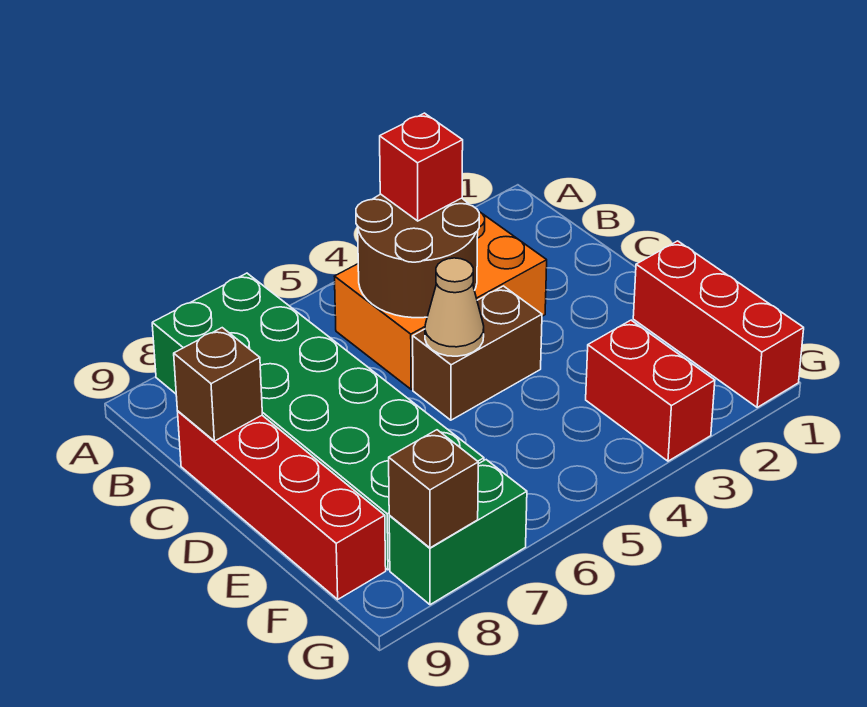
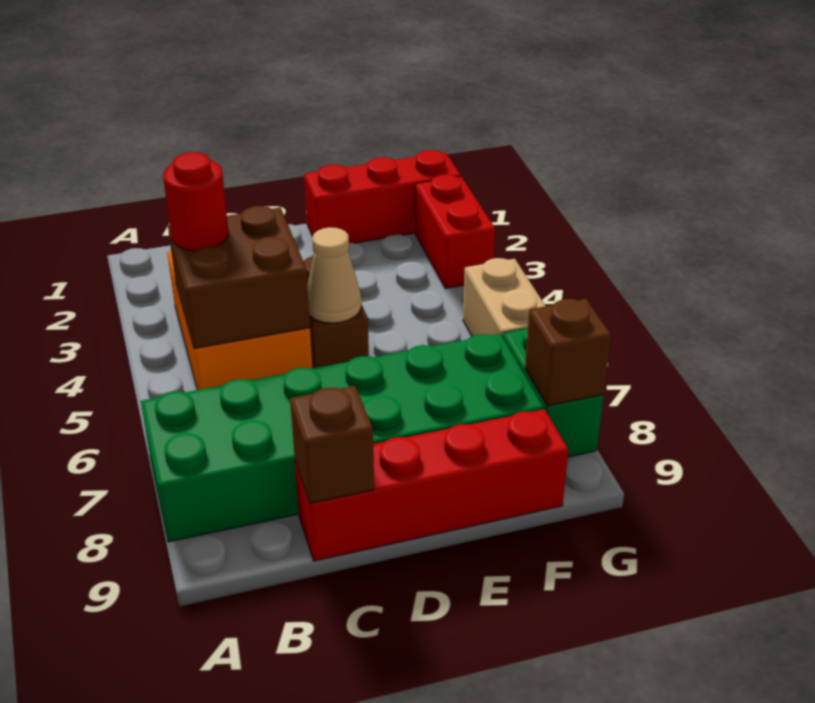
brown round brick B4:C5 level 2 -> brown brick B4:C5 level 2
red brick B4 level 3 -> red round brick B4 level 3
red brick F3:G3 level 1 -> red brick G2:G3 level 1
none -> tan brick G5:G6 level 1

